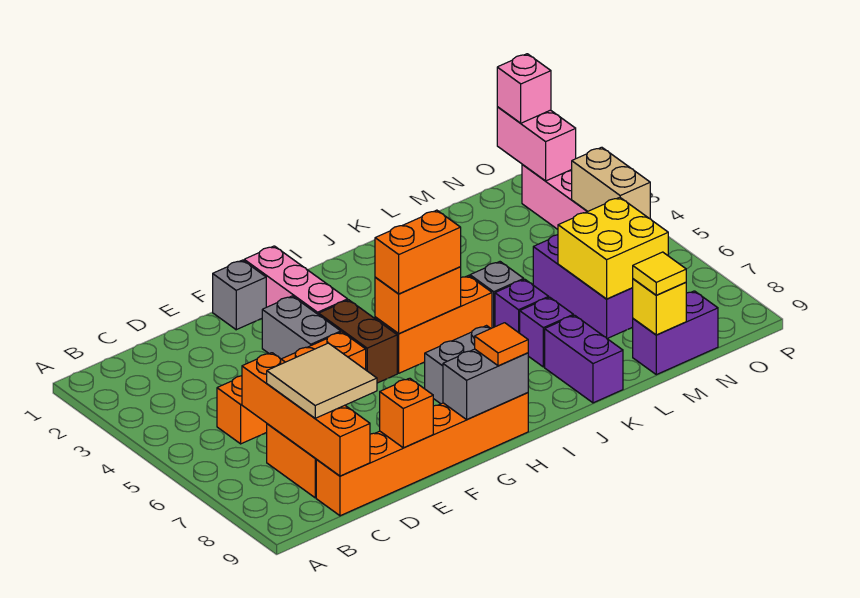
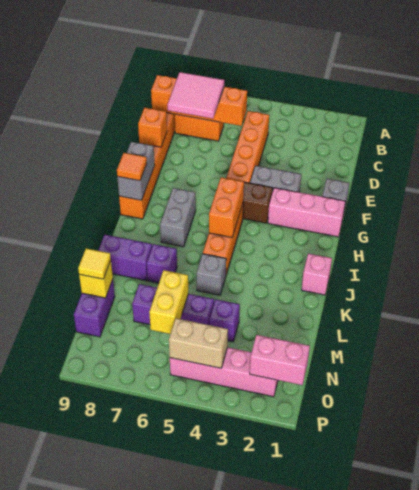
tan tile C7:D8 level 3 -> pink tile C7:D8 level 3
orange brick H5:I5 level 3 -> none
purple brick K6 level 1 -> purple brick M4 level 1
yellow brick M6:N7 level 2 -> yellow brick M6:N6 level 2
pink brick O1 level 3 -> pink brick J1 level 1

